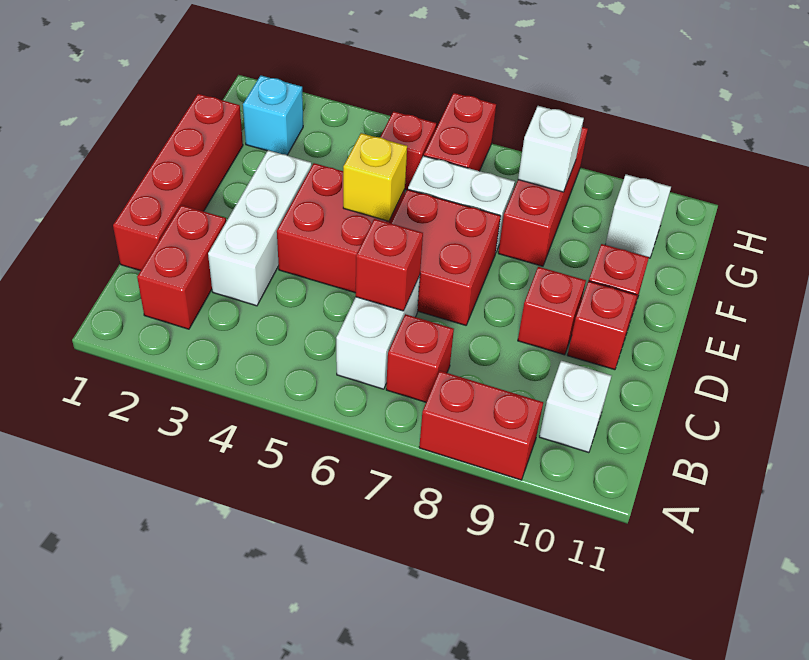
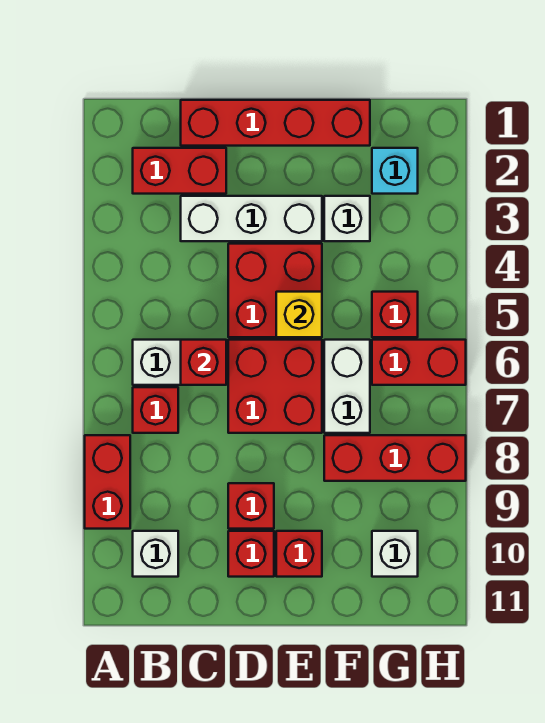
white brick G8 level 2 -> white brick F3 level 1

